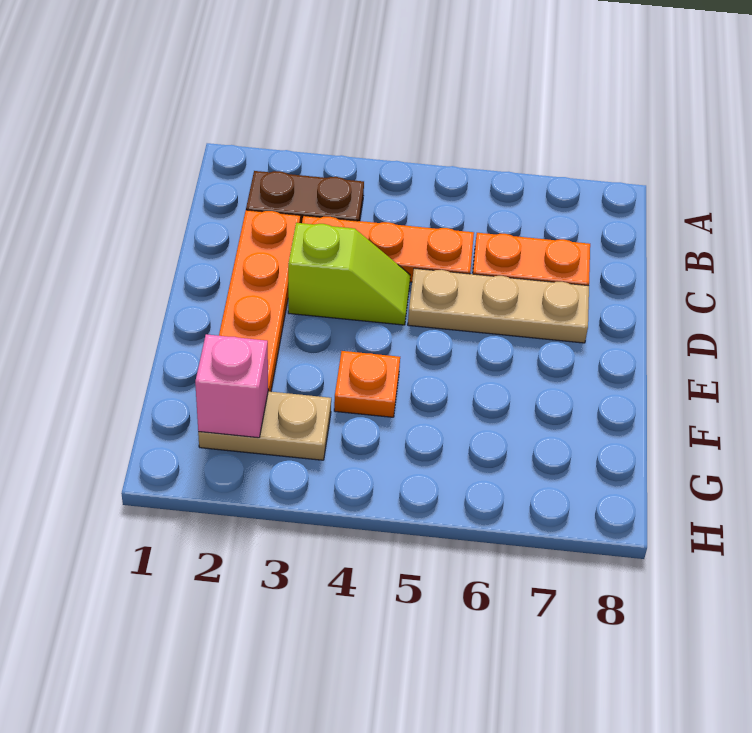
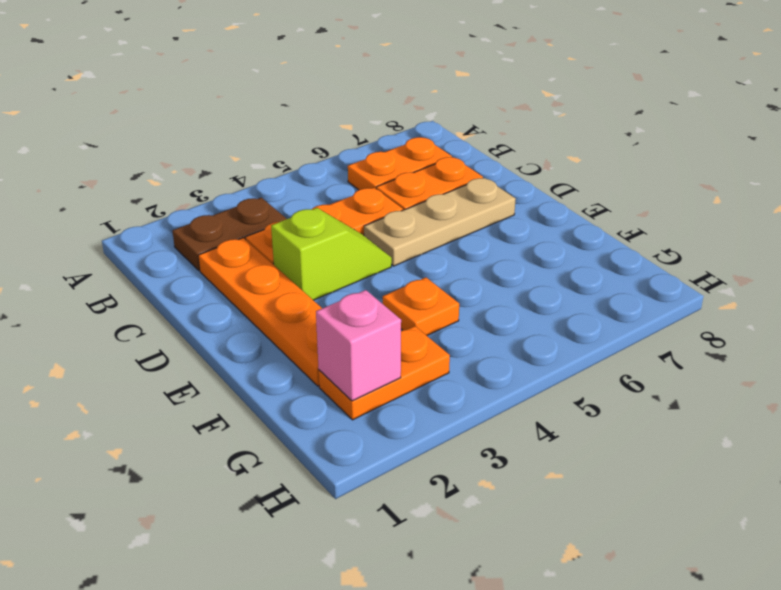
none -> orange plate B6:B7 level 1
tan plate G2:G3 level 1 -> orange plate G2:G3 level 1

